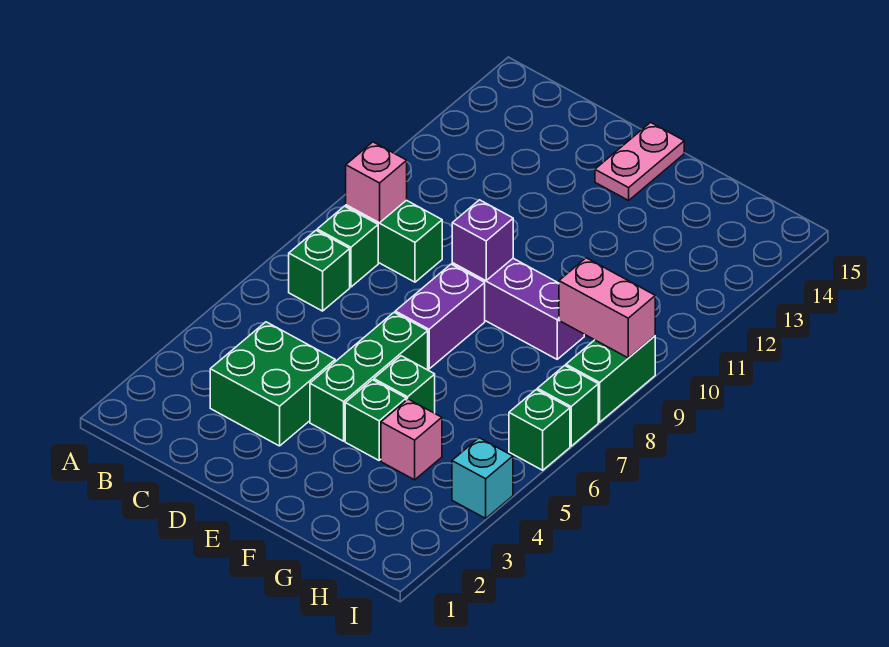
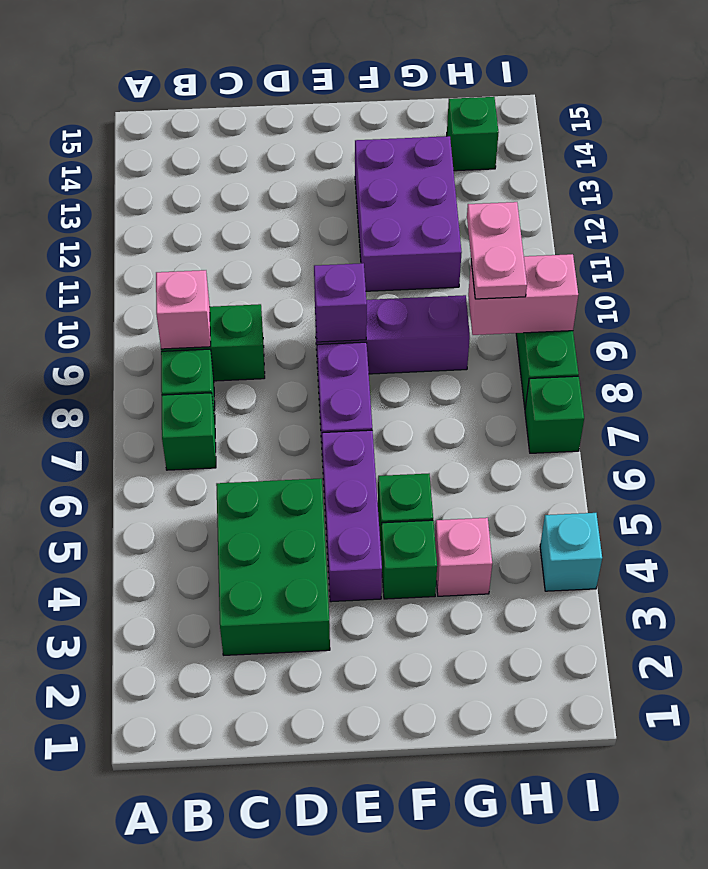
green brick C3:D4 level 1 -> green brick C3:D5 level 1
green brick E4:E6 level 1 -> purple brick E4:E6 level 1
pink plate E14:E15 level 1 -> pink plate H9:H10 level 3
none -> purple brick F11:G13 level 1
green brick I6 level 1 -> green brick H14 level 1

